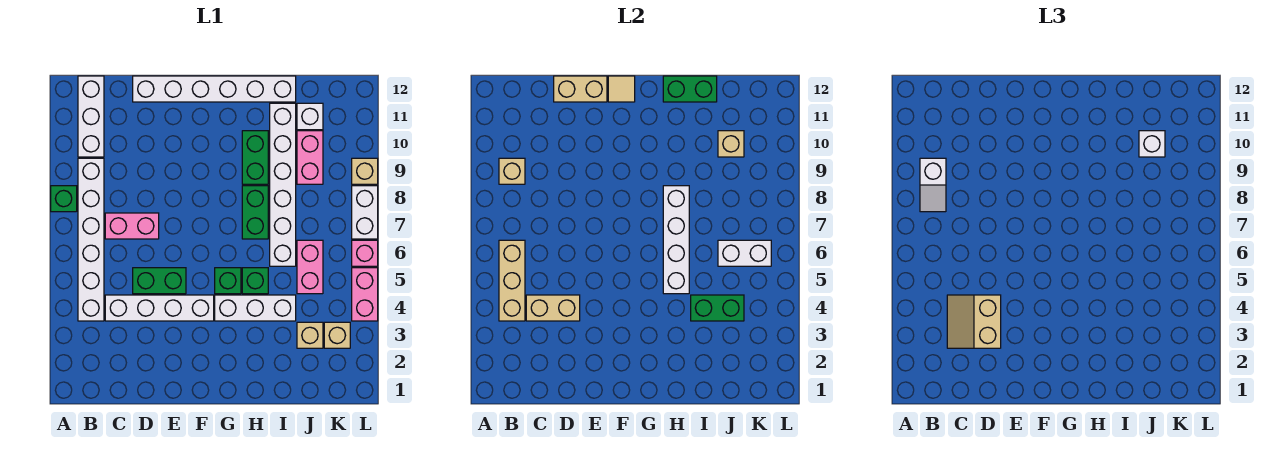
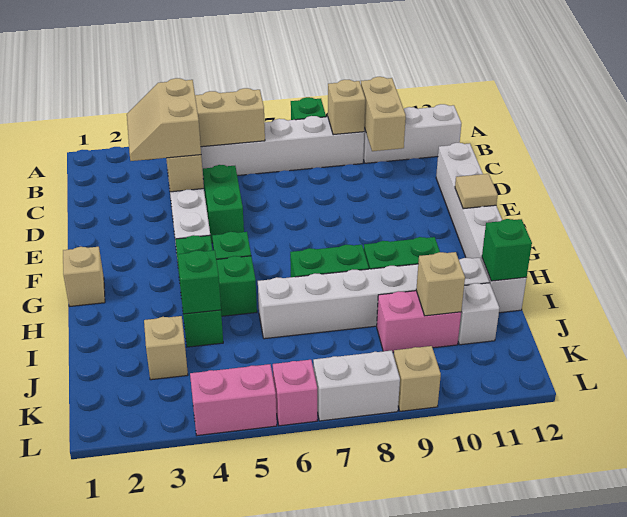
white slope B8:B9 level 3 top 9 -> none
tan slope C3:D4 level 3 top D -> tan slope C3:D4 level 3 top 4
pink brick C7:D7 level 1 -> none
tan brick D12:E12 level 2 -> tan brick B10:C10 level 2
white brick G4:I4 level 1 -> green brick G4:I4 level 1
white brick H5:H8 level 2 -> none
green brick H12:I12 level 2 -> green brick I12 level 2
green brick I4:J4 level 2 -> green brick I4 level 2
pink brick J5:J6 level 1 -> none
white brick J6:K6 level 2 -> none
white brick J10 level 3 -> none
tan brick K3 level 1 -> tan brick G1 level 1

